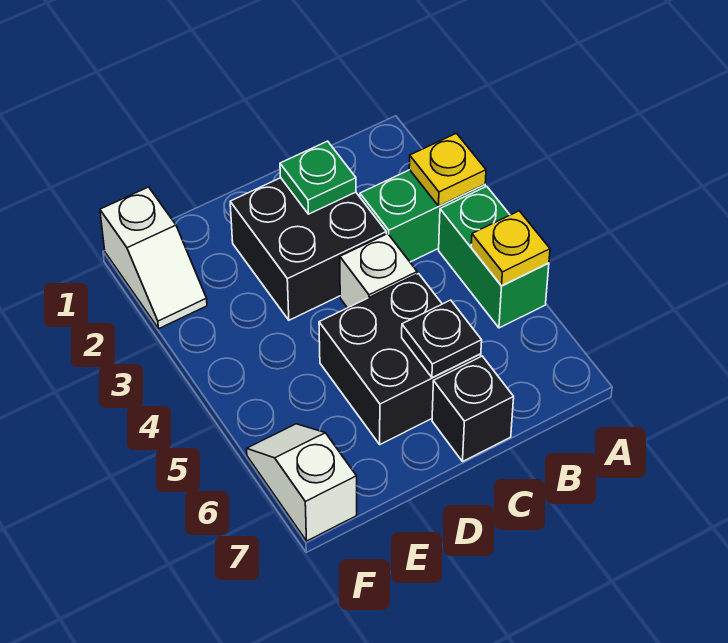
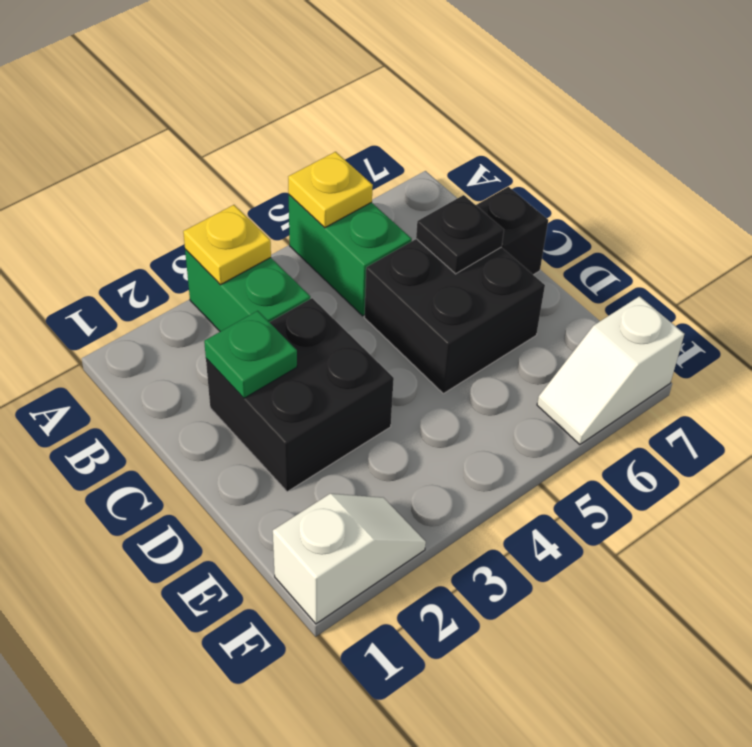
green brick A4:A5 level 1 -> green brick A5:B5 level 1
white brick C4 level 1 -> none

